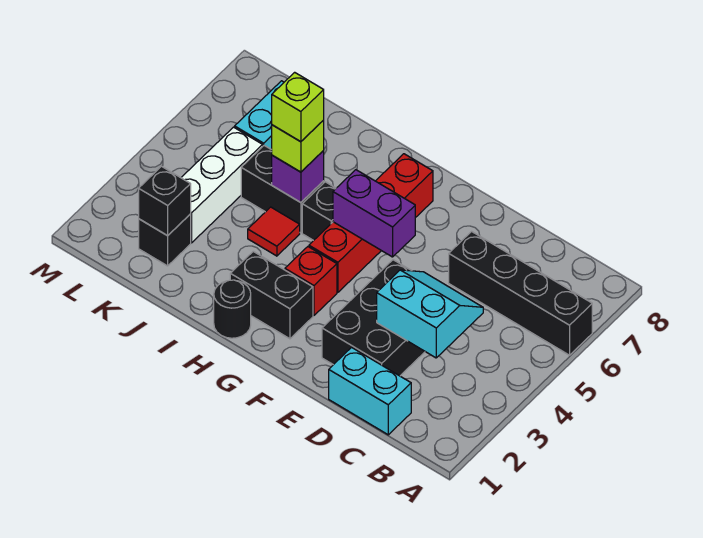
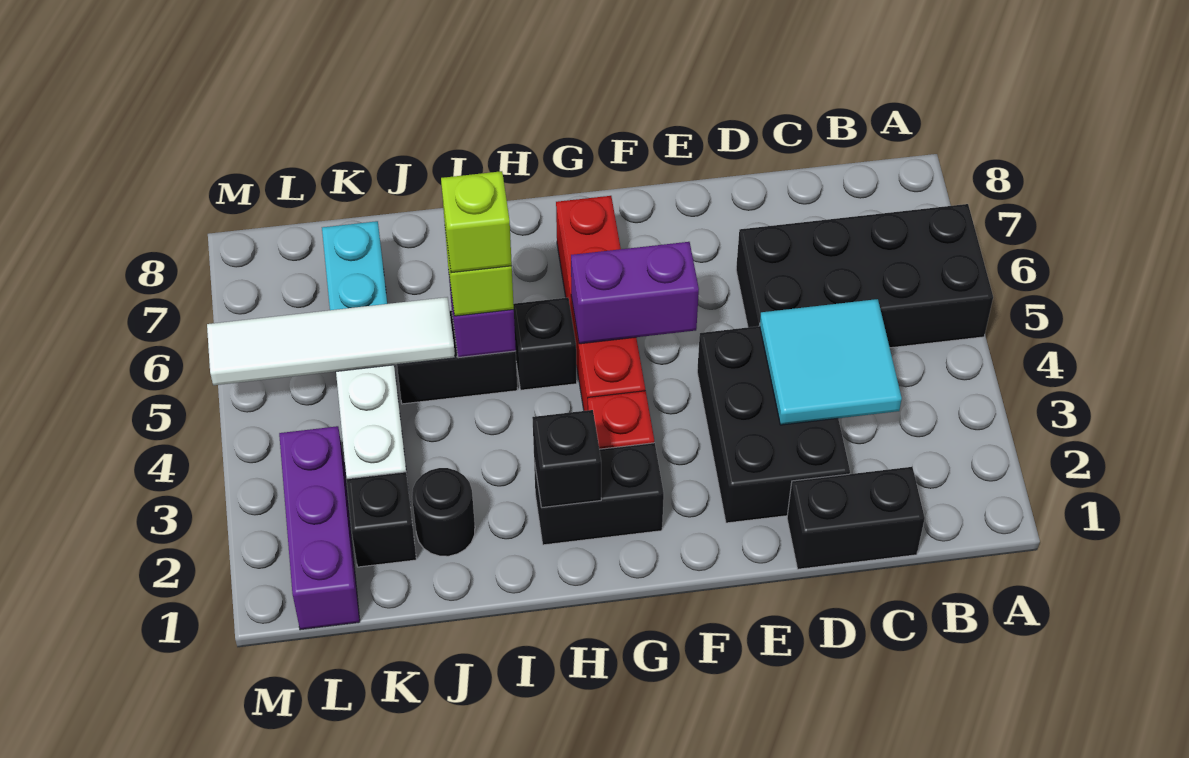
black brick A6:D6 level 1 -> black brick A5:D6 level 1
cyan brick C1:D1 level 1 -> black brick C1:D1 level 1
cyan slope C3:D4 level 2 top 3 -> cyan tile C3:D4 level 2
black round brick H1 level 1 -> black round brick J2 level 1
red tile I4 level 1 -> none
none -> white tile J5:M5 level 2
black brick K2 level 2 -> black brick H2 level 2
none -> purple brick L1:L3 level 1

